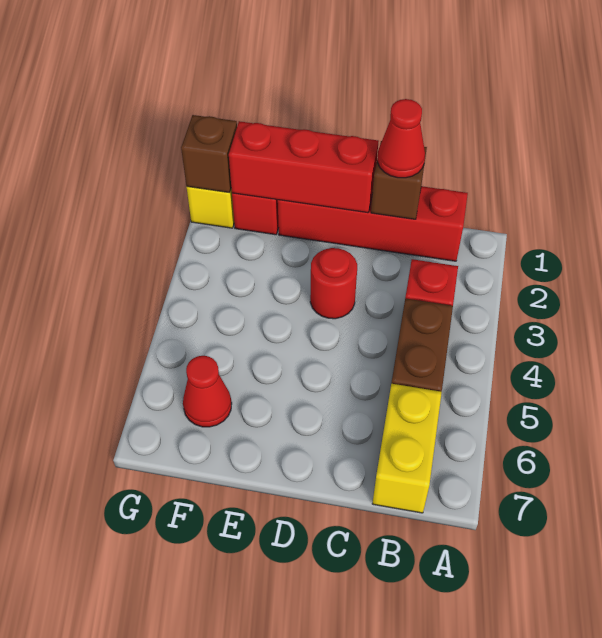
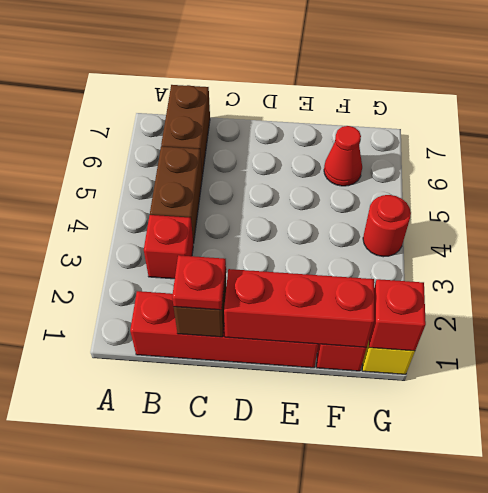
yellow brick B6:B7 level 1 -> brown brick B6:B7 level 1
red cone C1 level 3 -> red plate C1 level 3
red round brick D3 level 1 -> red round brick G4 level 1
brown brick G1 level 2 -> red brick G1 level 2

